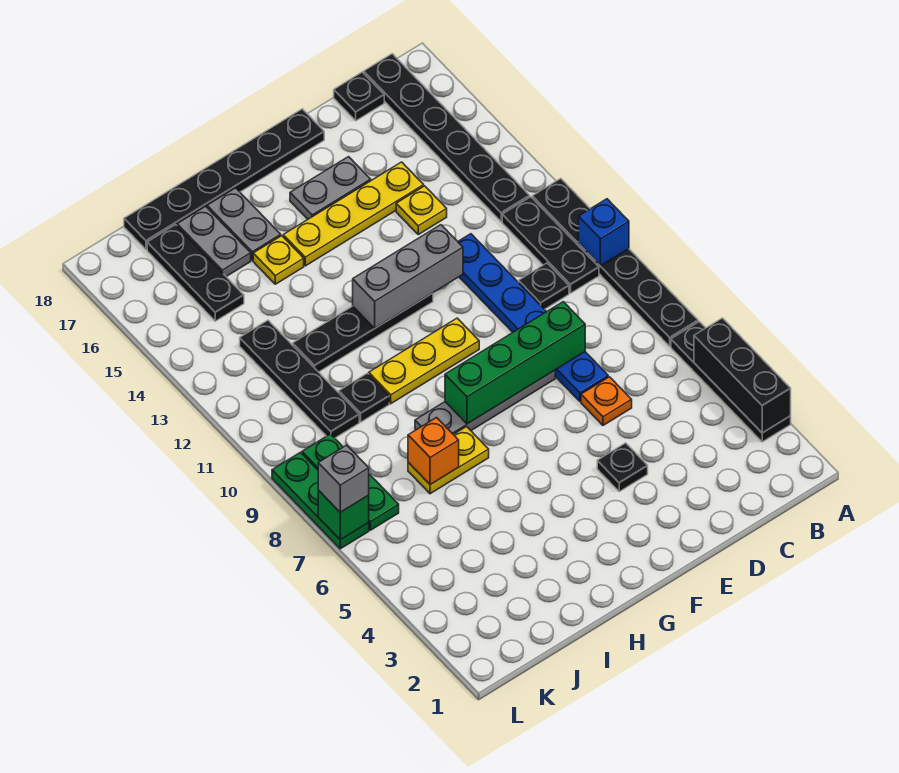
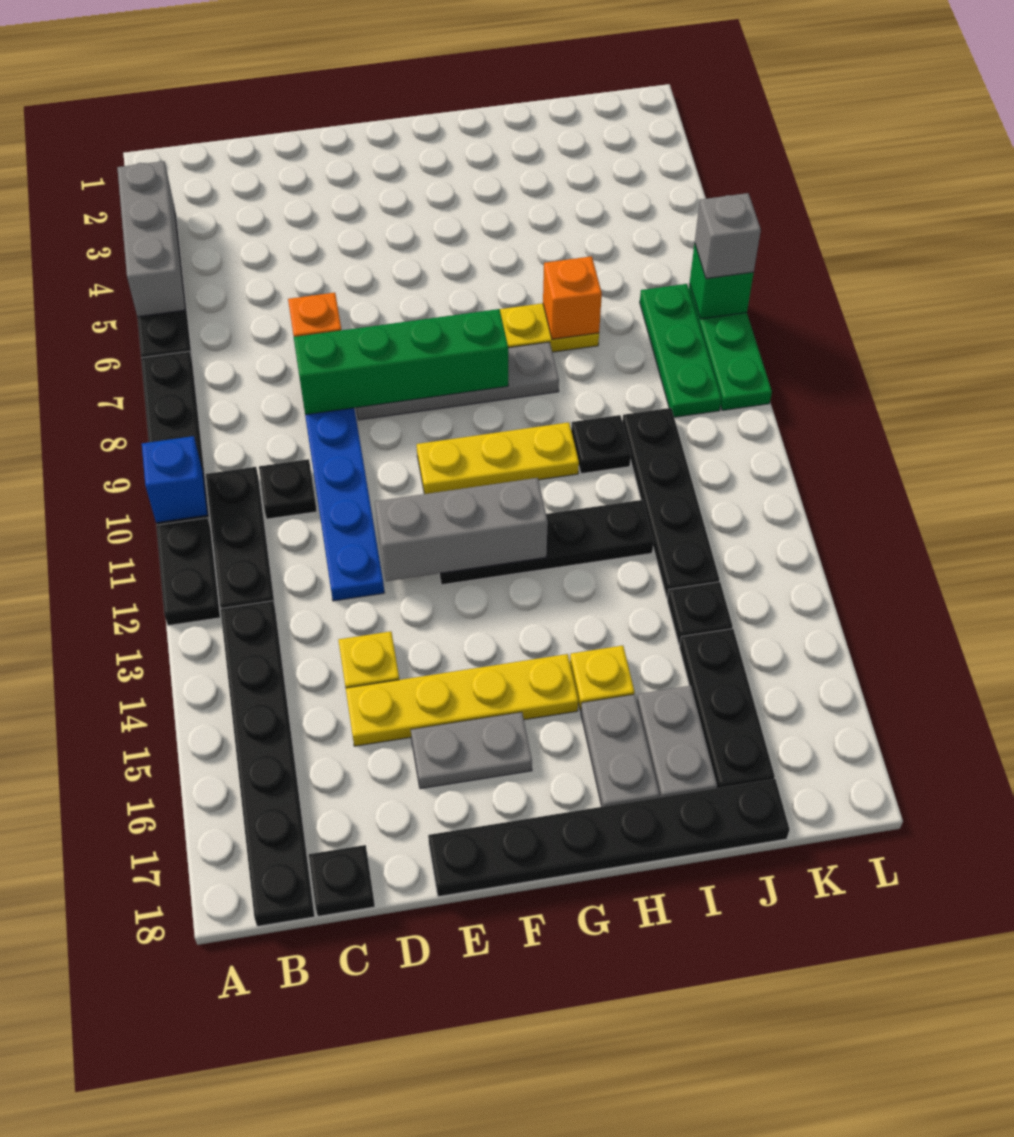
black brick A3:A5 level 2 -> grey brick A3:A5 level 2
black plate E4 level 1 -> black plate J14 level 1

